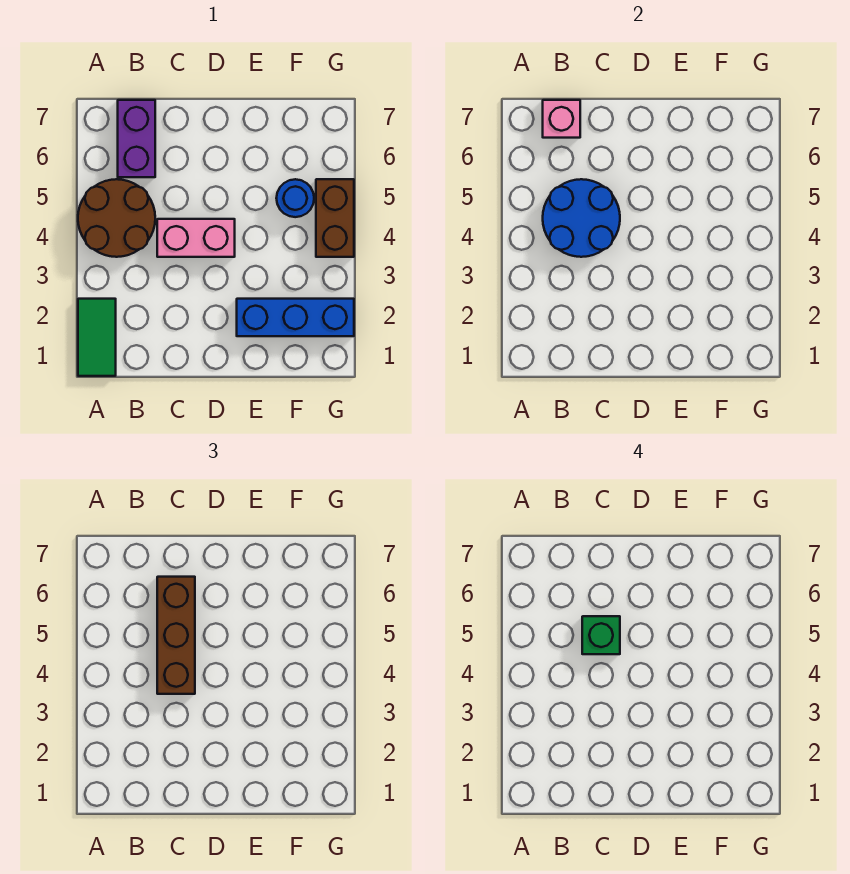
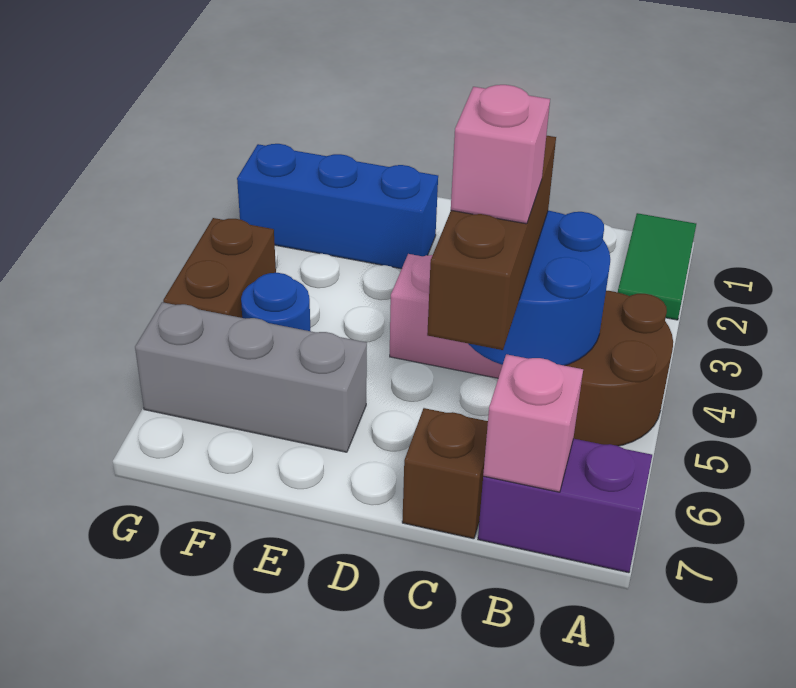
purple brick B6:B7 level 1 -> purple brick A7:B7 level 1
green brick C5 level 4 -> pink brick C5 level 4
none -> brown brick C7 level 1
none -> grey brick E6:G6 level 1

